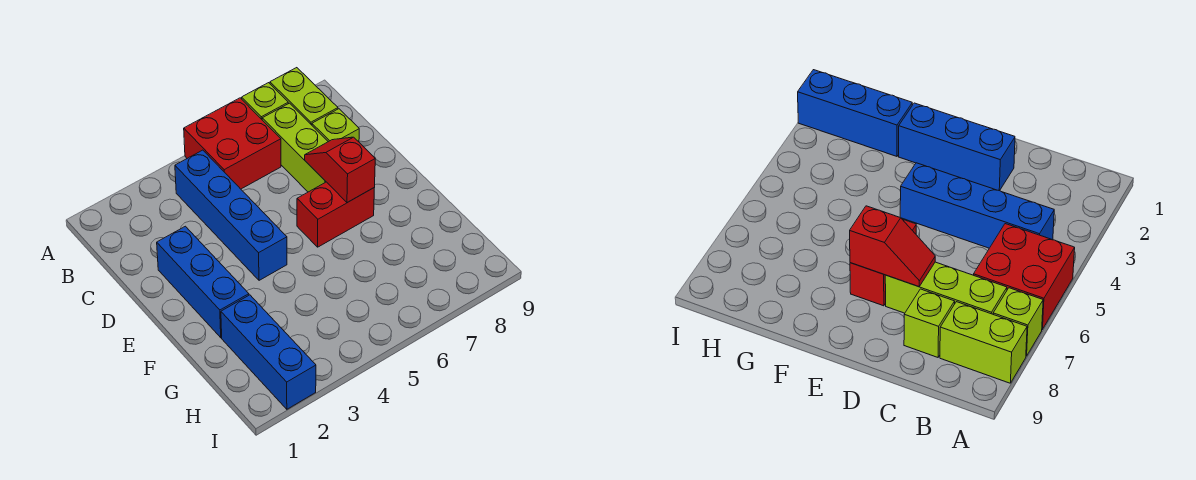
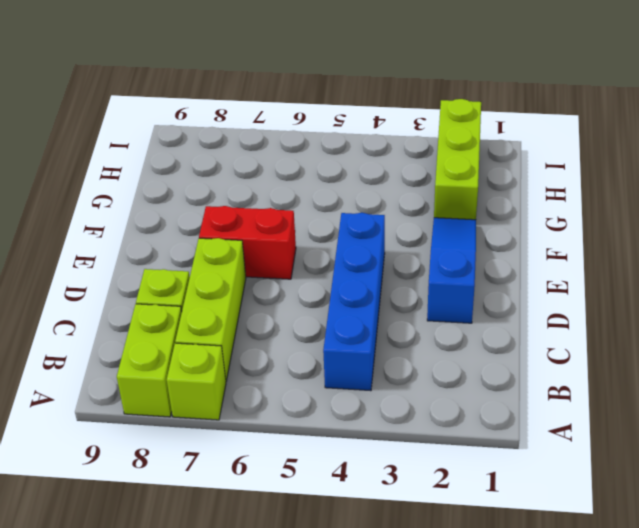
red brick A5:B6 level 1 -> none
blue brick D2:F2 level 1 -> blue slope D2:F2 level 1 top D
red slope D7:E7 level 2 top E -> none
blue brick G2:I2 level 1 -> lime brick G2:I2 level 1

